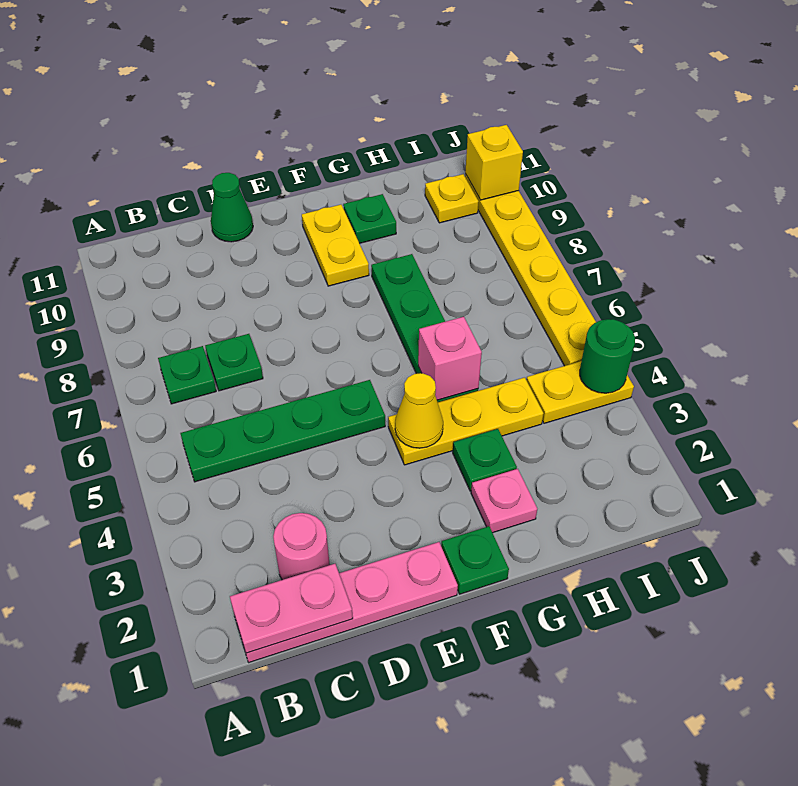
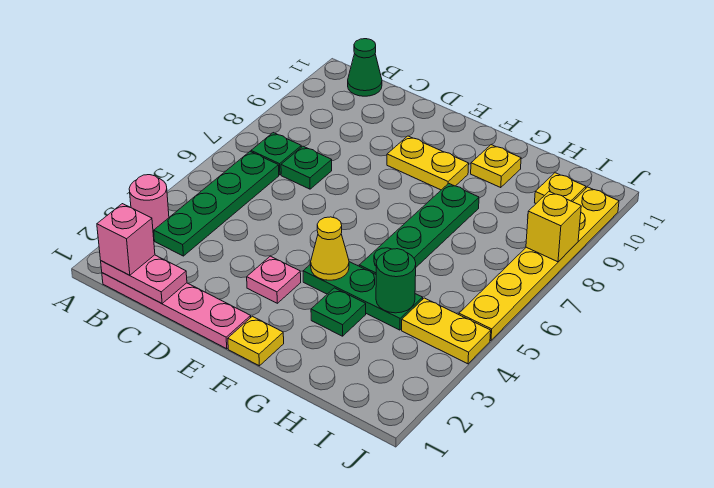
green plate B5:E5 level 1 -> green plate B3:B6 level 1
pink round brick C2 level 1 -> pink round brick A3 level 1
green cone D11 level 1 -> green cone B11 level 1
green plate F1 level 1 -> yellow plate F1 level 1
yellow plate F4:H4 level 1 -> green plate F4:H4 level 1
yellow plate F9:F10 level 1 -> yellow plate E9:F9 level 1
pink plate G2 level 1 -> pink plate E3 level 1
pink brick G5 level 2 -> pink brick B1 level 3
green plate G10 level 1 -> yellow plate G10 level 1
green round brick J4 level 2 -> green round brick H4 level 2
yellow brick J10 level 2 -> yellow brick J8 level 2

